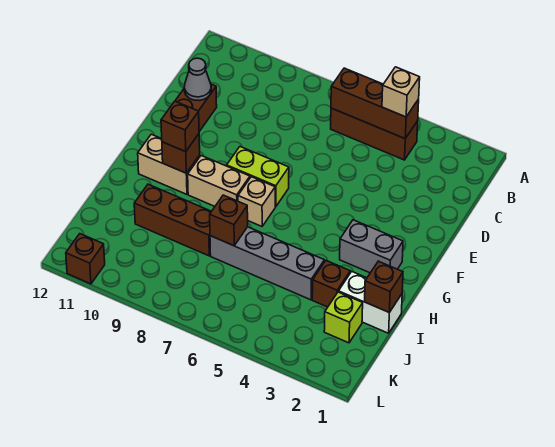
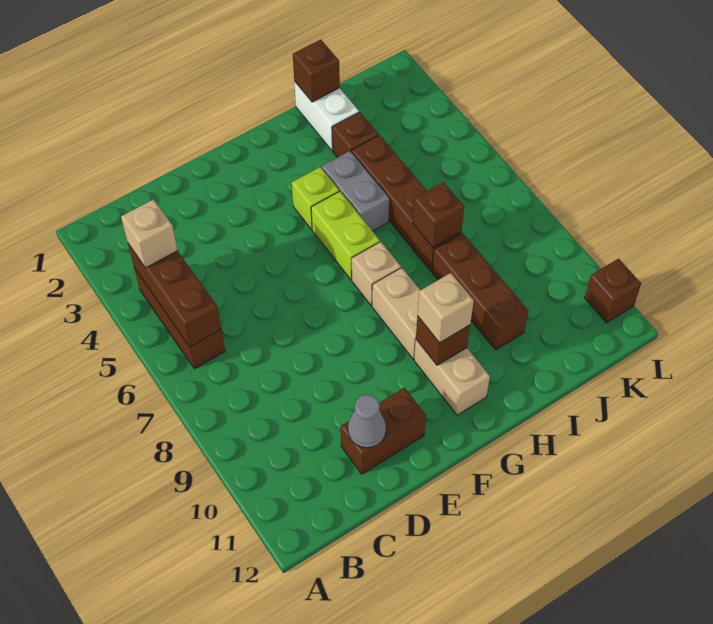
lime brick F7:F8 level 1 -> lime brick G5:G6 level 1
grey brick G2:G3 level 1 -> grey brick H4:H5 level 1
brown brick G10 level 3 -> tan brick G10 level 3
grey brick I4:I7 level 1 -> brown brick I4:I7 level 1
lime brick J2 level 1 -> lime brick G4 level 1

